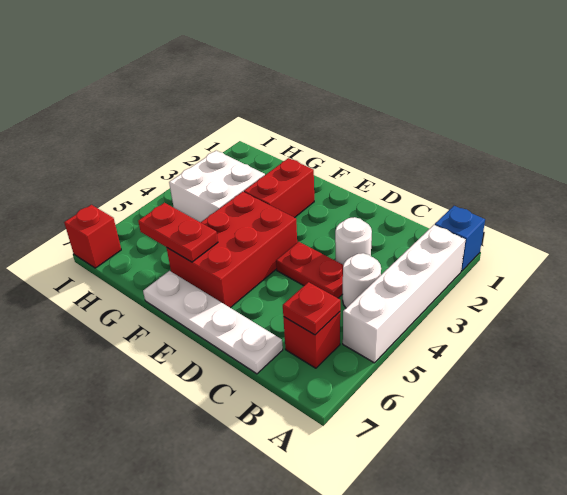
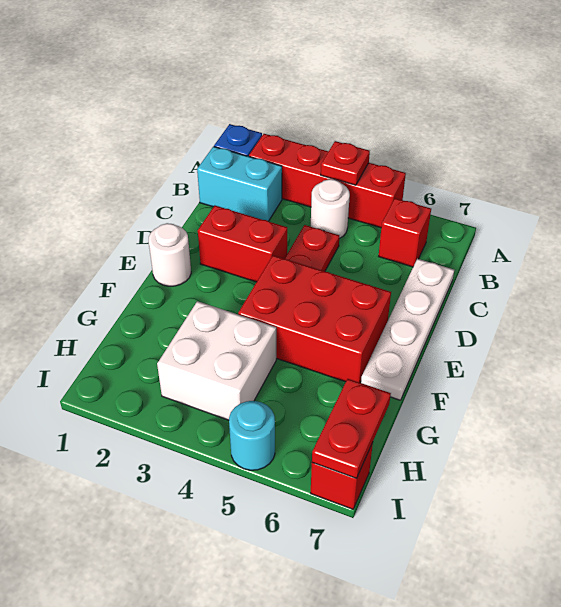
white brick A2:A5 level 1 -> red brick A2:A5 level 1
none -> cyan brick B1:B2 level 1
red plate B6 level 2 -> red plate A4 level 2
white round brick C3 level 1 -> white round brick E1 level 1
red brick F2:F3 level 1 -> red brick D2:D3 level 1
red plate F6:G6 level 2 -> red plate H7:I7 level 2
none -> cyan round brick I5 level 1

